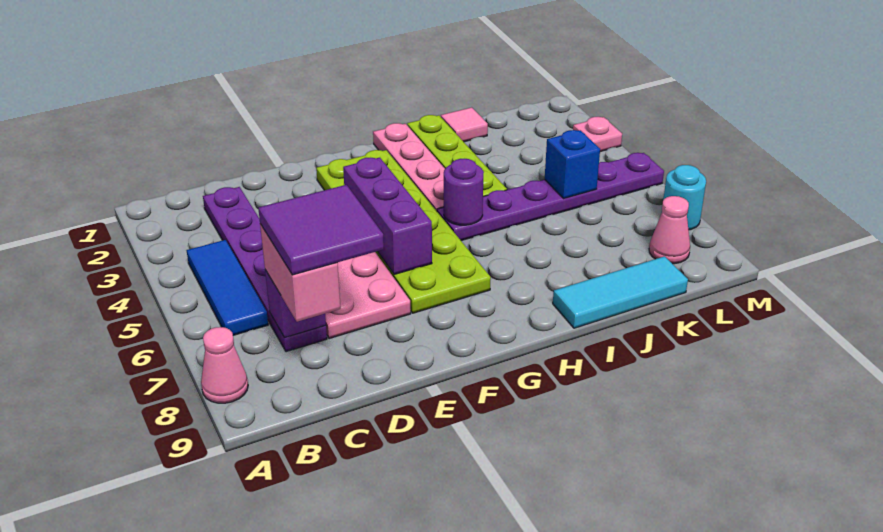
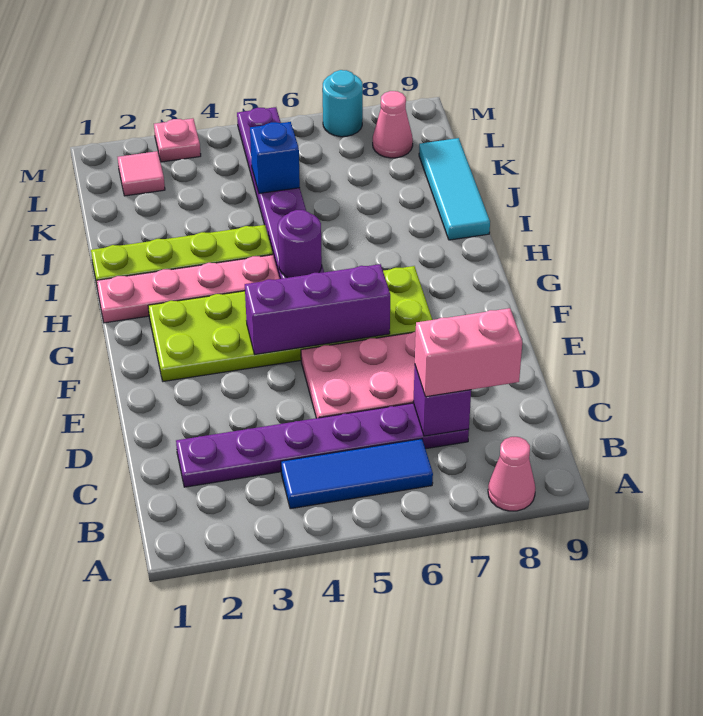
purple tile C7:D8 level 4 -> none
pink tile J1 level 1 -> pink tile L2 level 1

